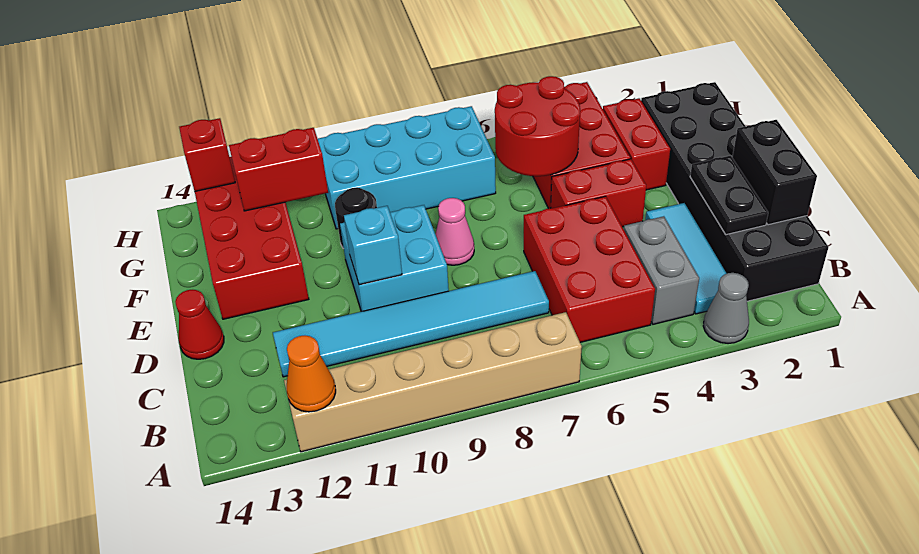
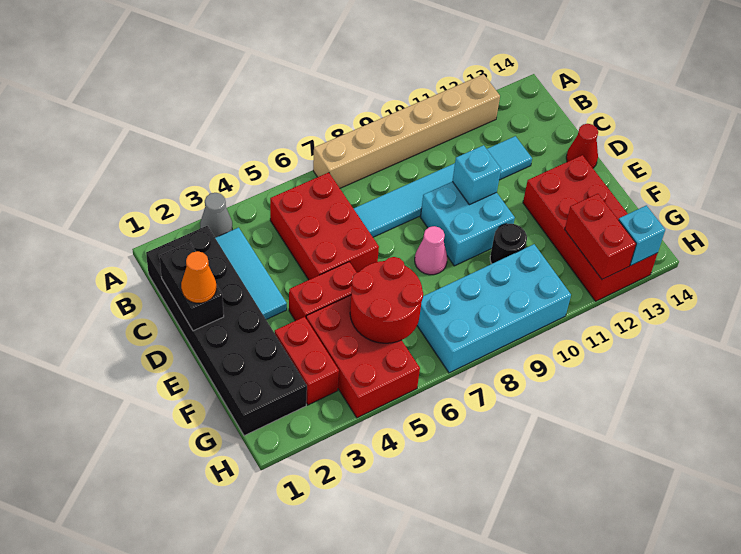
orange cone A12 level 2 -> orange cone D1 level 3
grey brick B4:C4 level 1 -> none
black plate C2:D2 level 2 -> none
red brick G11:G12 level 2 -> red brick G12:H12 level 2
red brick H13 level 2 -> cyan brick H13 level 2

